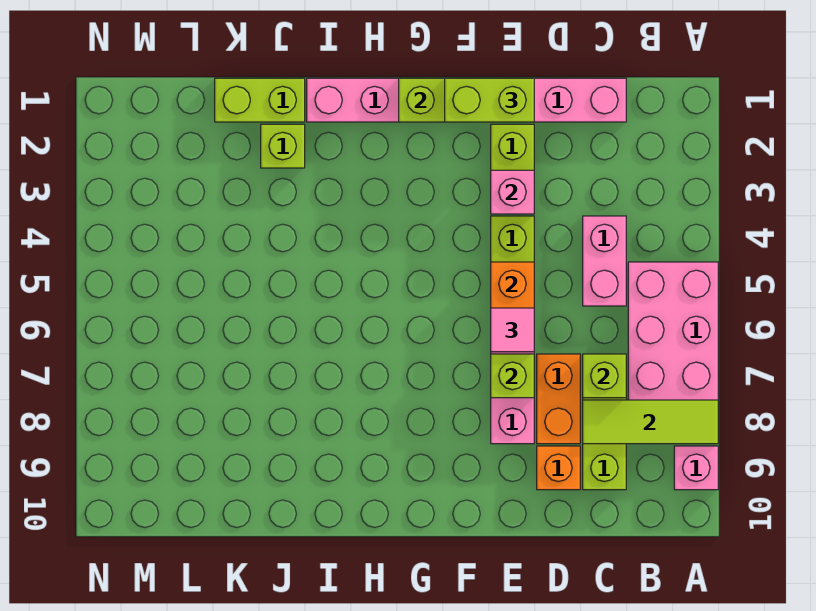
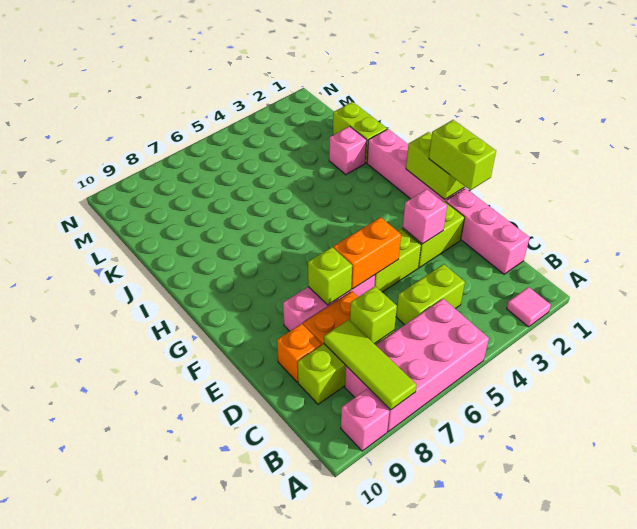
pink brick C4:C5 level 1 -> lime brick C4:C5 level 1
pink tile E6 level 3 -> pink tile A2 level 1
lime brick J2 level 1 -> pink brick J2 level 1

